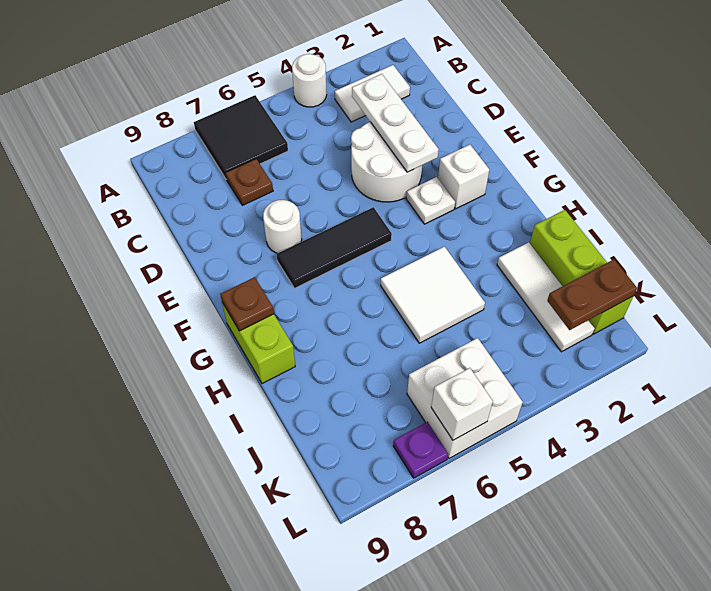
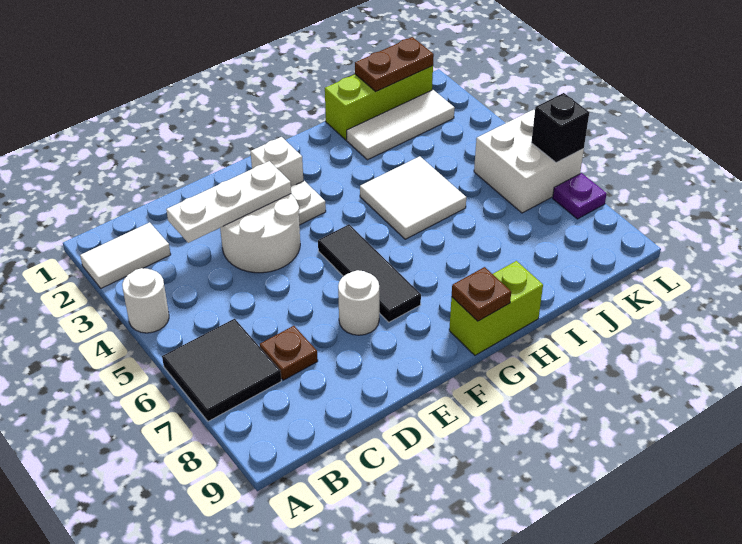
white tile B2:B3 level 1 -> white tile A2:B2 level 1
brown plate K1:K2 level 2 -> brown plate J1:K1 level 2
white brick L6 level 2 -> black brick L6 level 2

